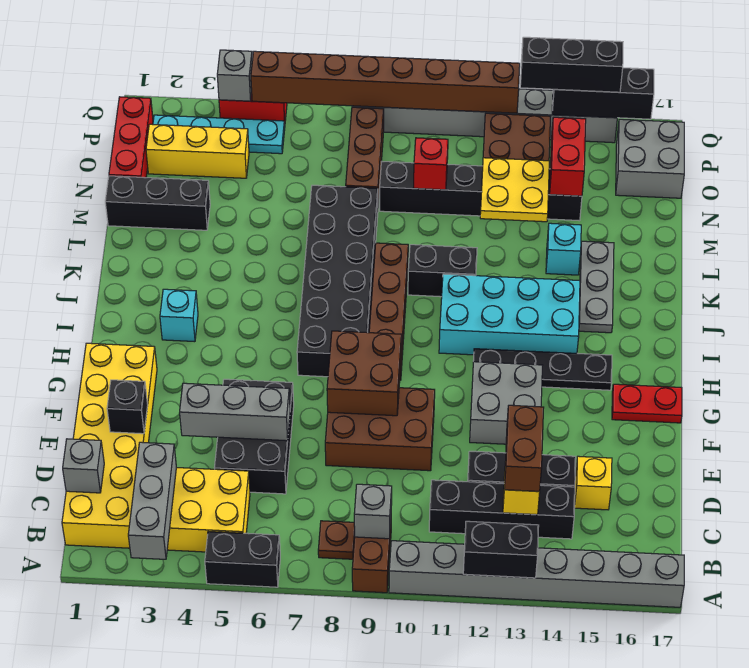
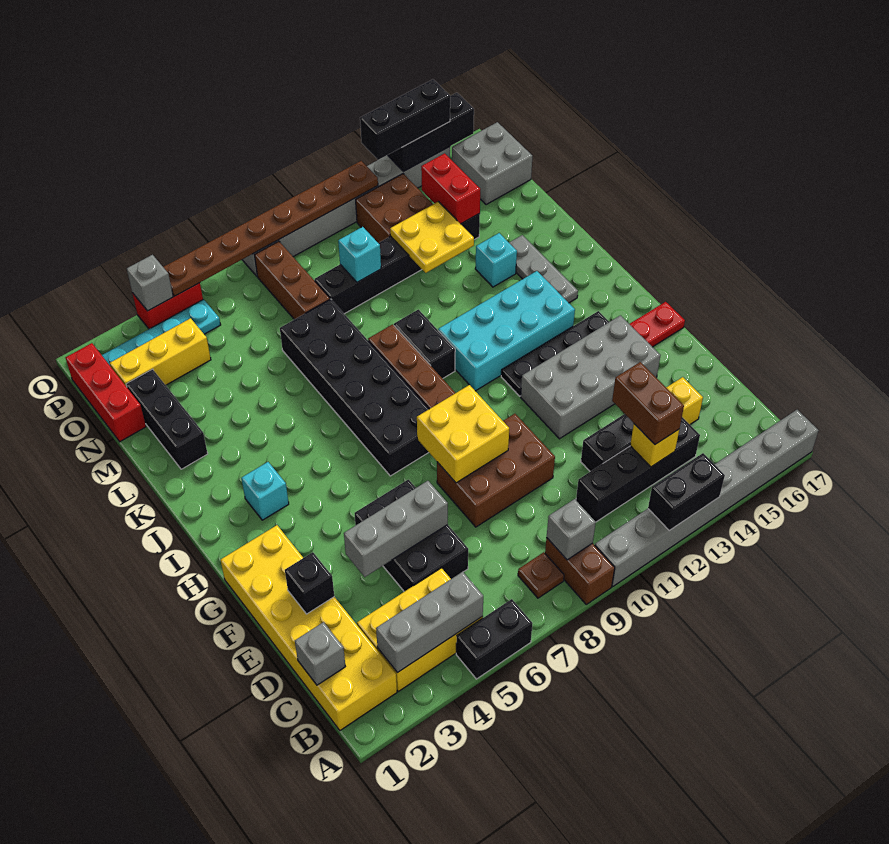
grey brick A3:C3 level 2 -> grey brick B3:B5 level 2
brown brick F8:G9 level 2 -> yellow brick F8:G9 level 2
grey brick F12:G13 level 1 -> grey brick F12:G15 level 1
black brick K10:K11 level 1 -> black brick J10:K10 level 1
black brick M1:M3 level 1 -> black brick L2:N2 level 1
red brick N10 level 2 -> cyan brick N10 level 2
brown brick Q5:Q12 level 2 -> brown plate Q5:Q12 level 2

